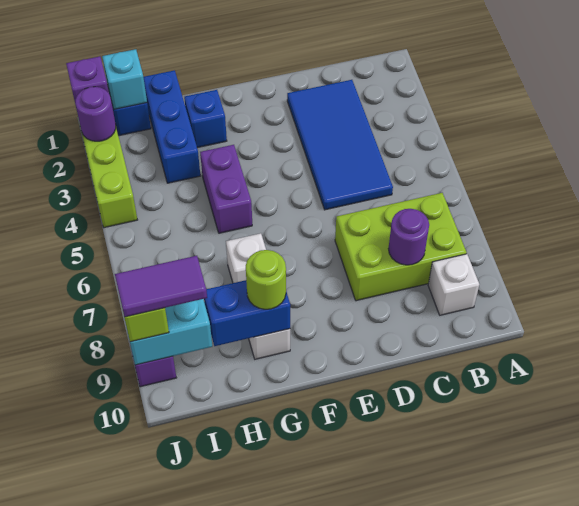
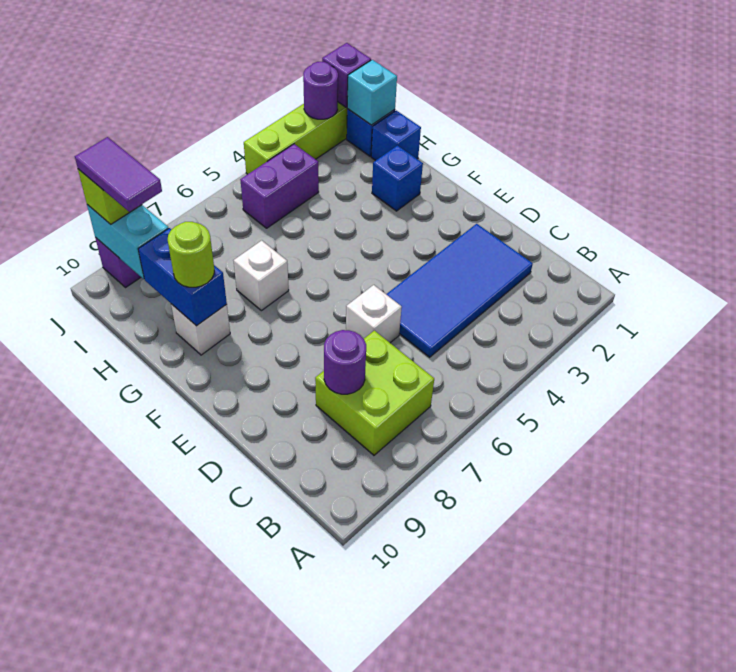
lime brick B7:D8 level 1 -> lime brick B7:C8 level 1
white brick B9 level 1 -> white brick D6 level 1
purple brick G4:G5 level 1 -> purple brick I4:I5 level 1
blue brick H1:H3 level 1 -> blue brick H1 level 1

